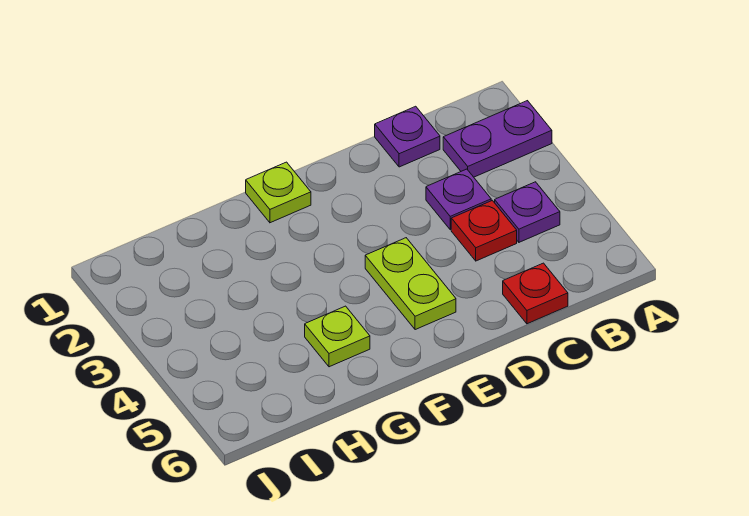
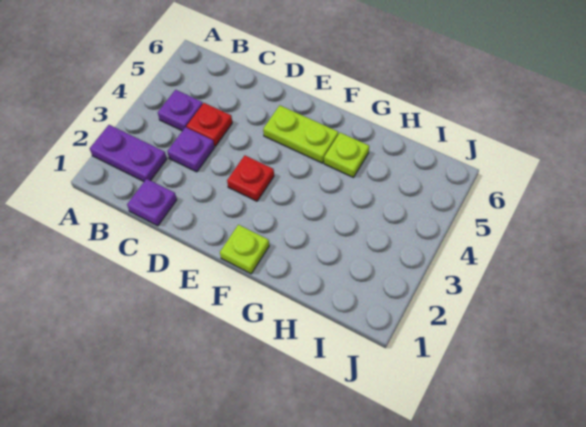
red plate C6 level 1 -> red plate E3 level 1
lime plate E4:E5 level 1 -> lime plate E5:F5 level 1

